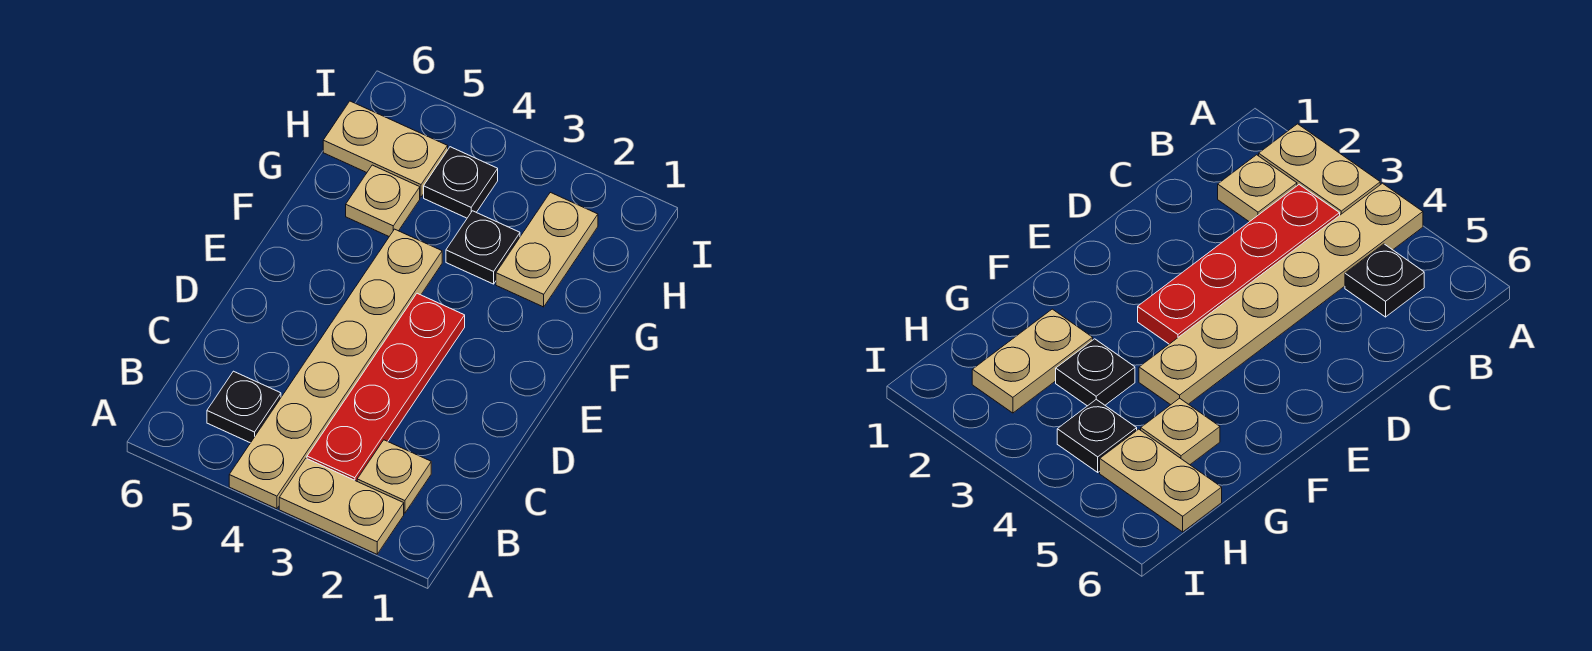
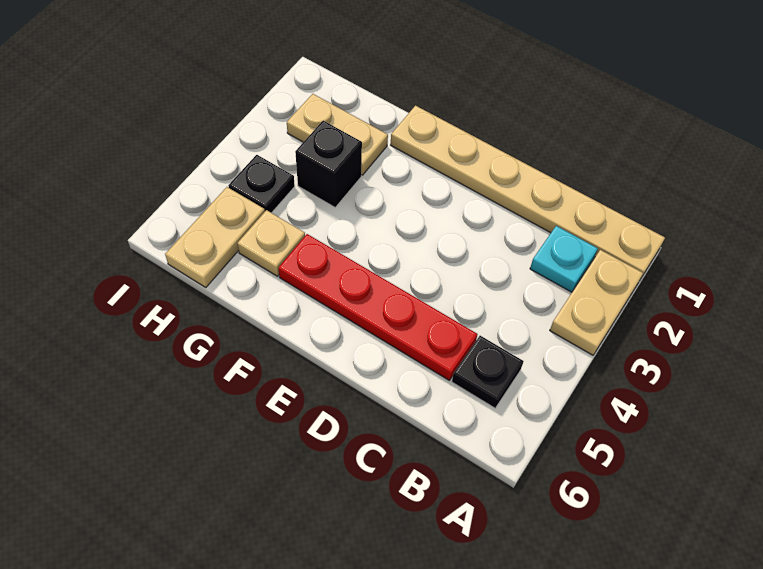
tan plate A4:F4 level 1 -> tan plate A1:F1 level 1
tan plate B2 level 1 -> cyan plate B2 level 1
red plate B3:E3 level 1 -> red plate C5:F5 level 1
black plate G3 level 1 -> black brick G3 level 1

